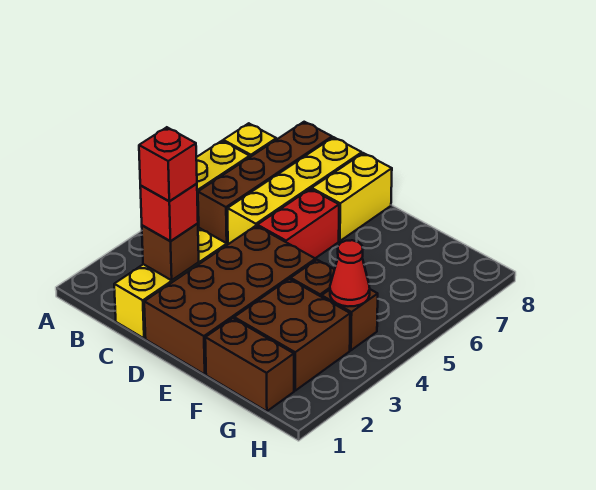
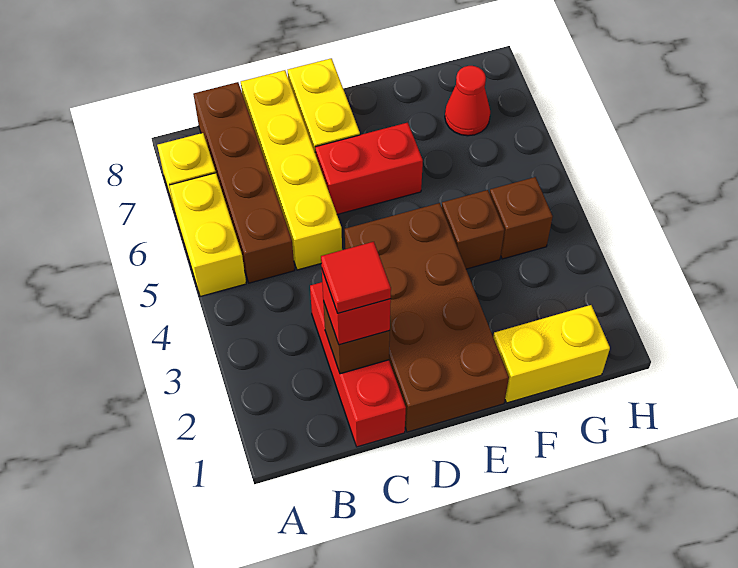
yellow brick C1:C3 level 1 -> red brick C1:C3 level 1
red brick C2 level 4 -> red tile C2 level 4
red brick D5:D6 level 1 -> red brick D6:E6 level 1
brown brick F1:G1 level 1 -> yellow brick F1:G1 level 1
brown brick F2:G3 level 1 -> none
red cone G4 level 2 -> red cone G7 level 1

